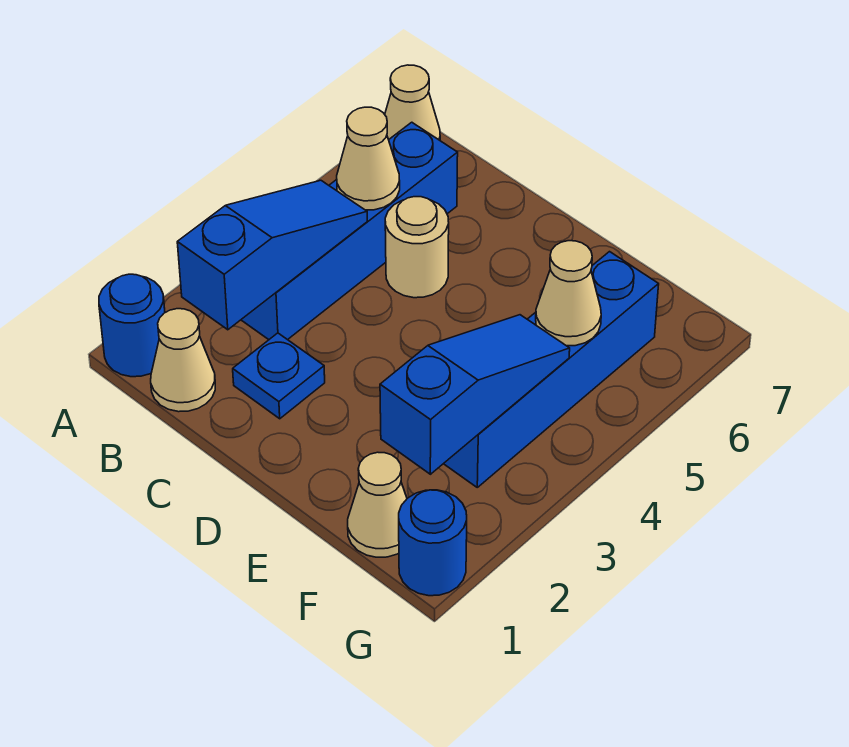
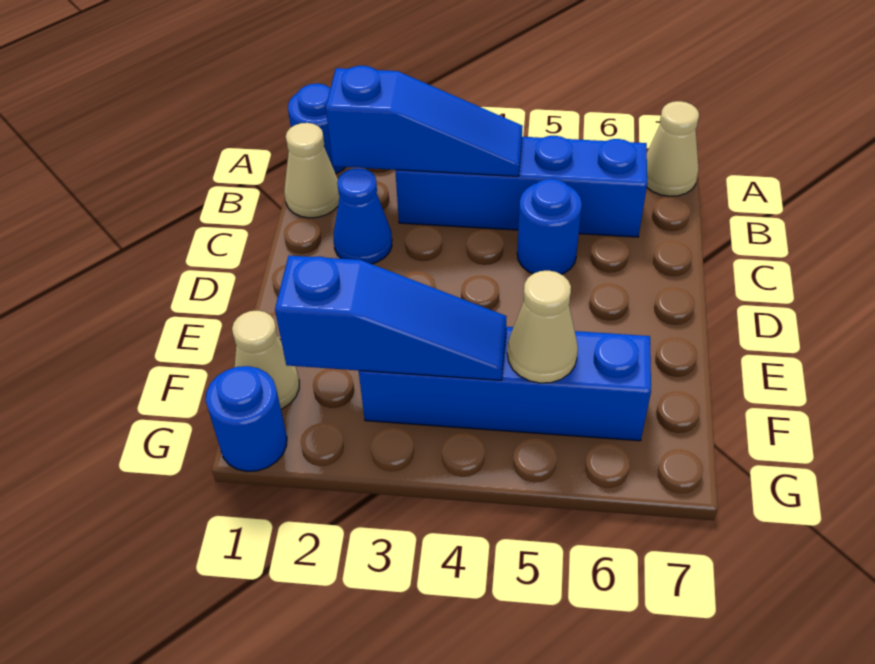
tan cone B5 level 2 -> none
blue plate C2 level 1 -> blue cone C2 level 1
tan round brick C5 level 1 -> blue round brick C5 level 1

